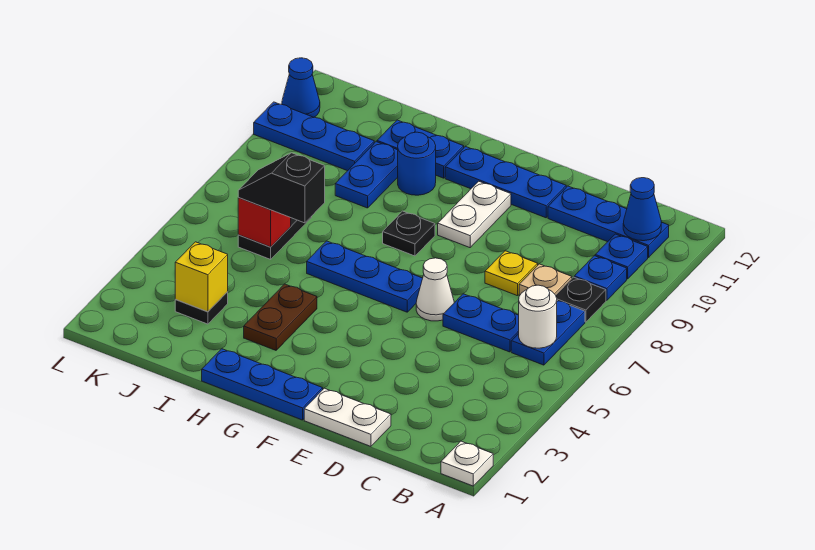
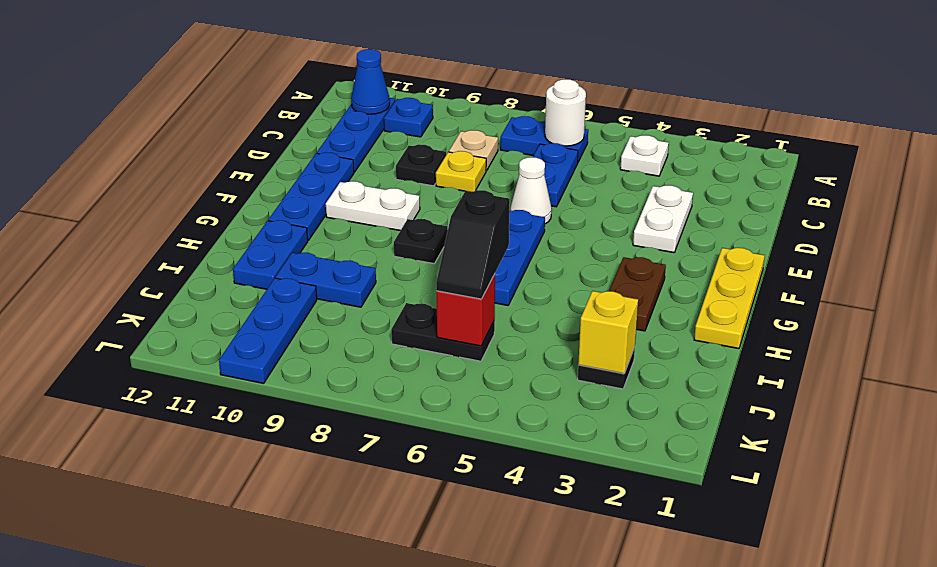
white plate A1 level 1 -> white plate B4 level 1
black plate B8 level 1 -> black plate D9 level 1
blue plate B9 level 1 -> none
white plate D1:E1 level 1 -> white plate D3:E3 level 1
blue plate F1:H1 level 1 -> yellow plate F1:H1 level 1
brown plate H3:H4 level 1 -> brown plate G3:H3 level 1
blue round brick H10 level 1 -> none
blue cone L11 level 1 -> none

